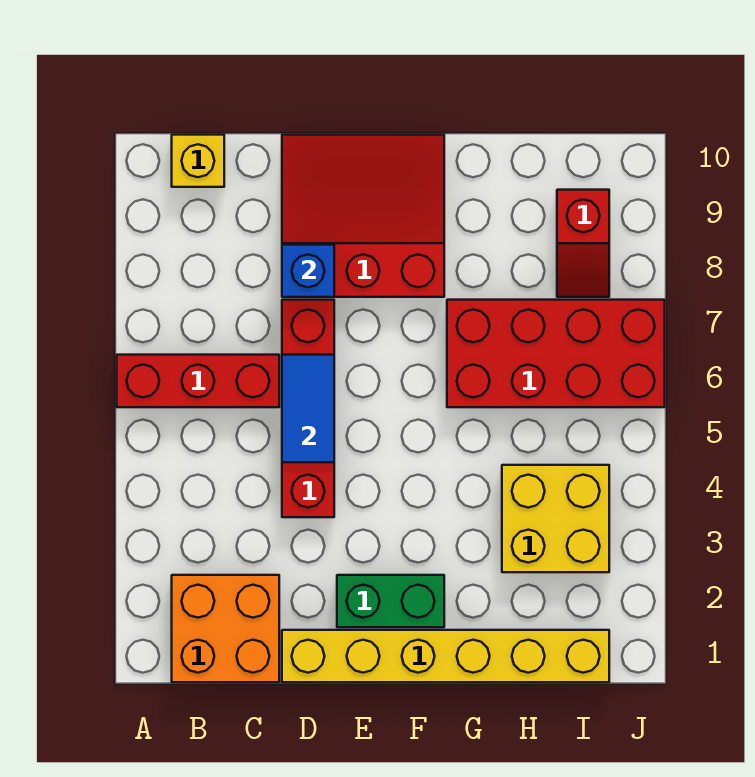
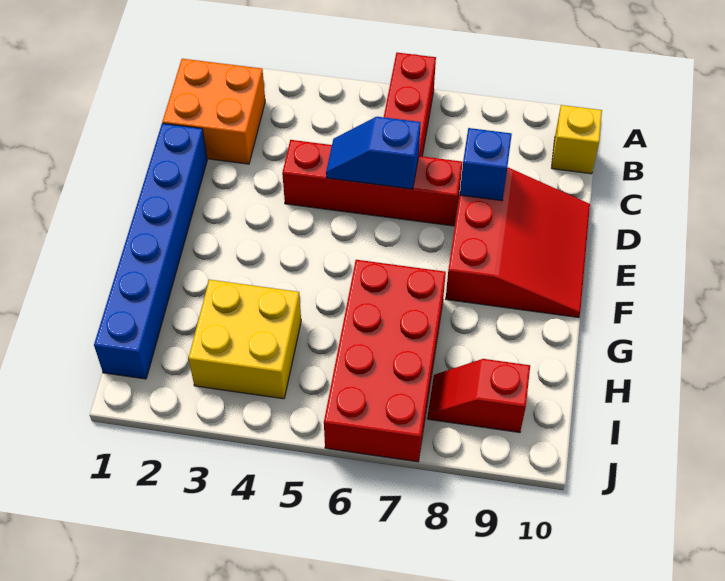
yellow brick D1:I1 level 1 -> blue brick D1:I1 level 1
blue tile D5:D6 level 2 -> blue slope D5:D6 level 2 top 6
green brick E2:F2 level 1 -> none

